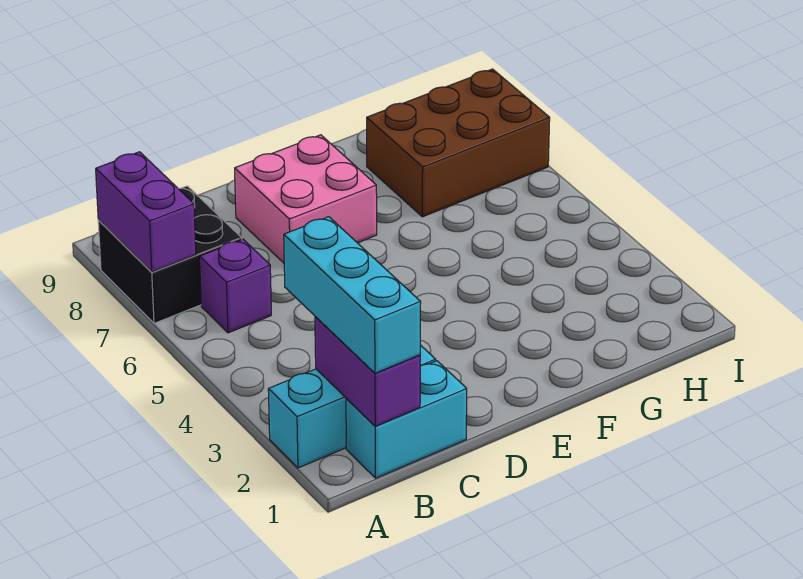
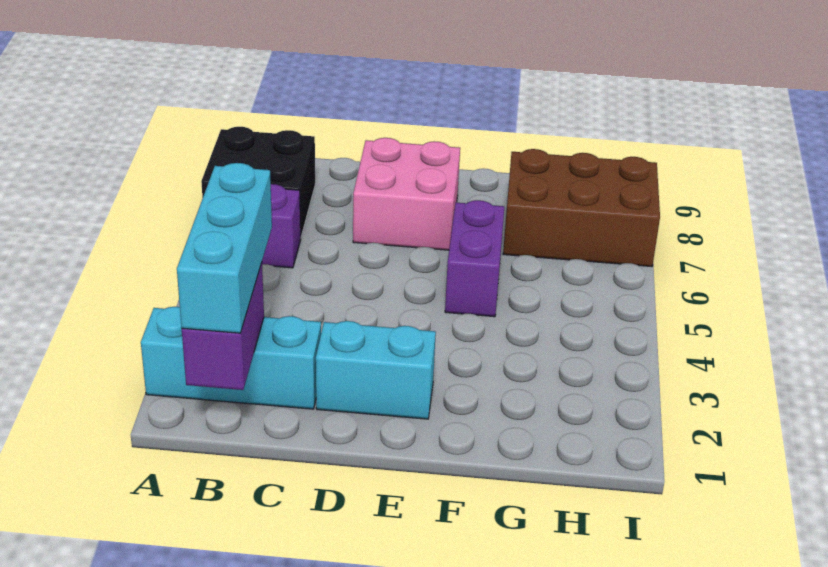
purple brick A7:A8 level 2 -> purple brick F5:F6 level 1
cyan brick B1:C1 level 1 -> cyan brick D2:E2 level 1

